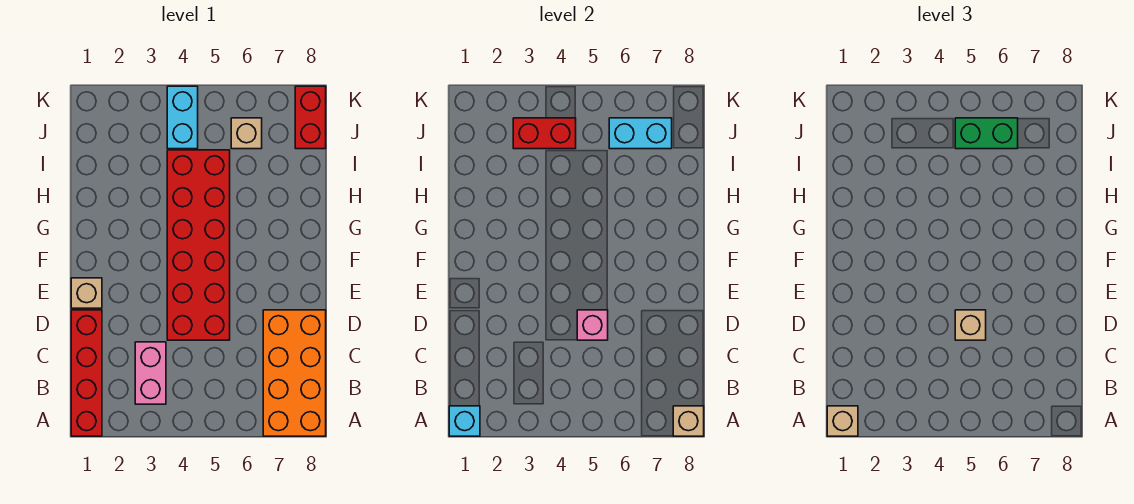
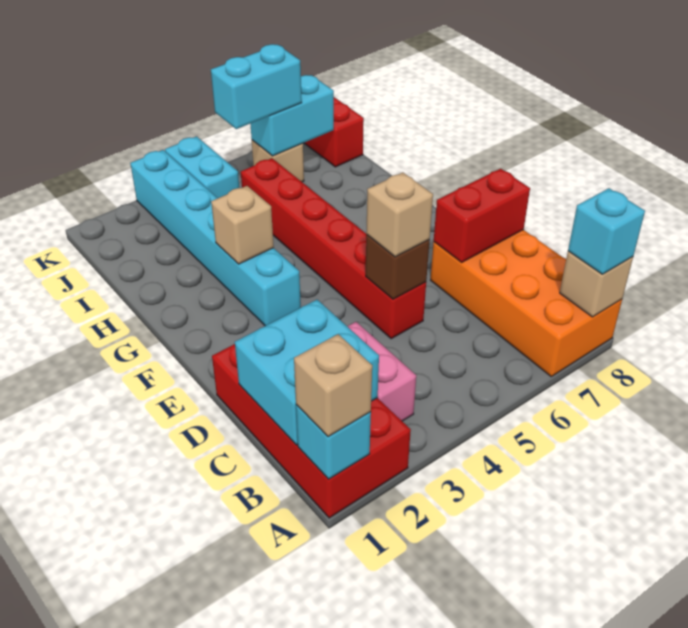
red brick A1:D1 level 1 -> red brick A1:D2 level 1
none -> cyan brick A8 level 3
none -> cyan brick B1:C2 level 2
red brick D4:I5 level 1 -> red brick D5:I5 level 1
pink brick D5 level 2 -> brown brick D5 level 2
tan brick E1 level 1 -> tan brick G3 level 2
none -> cyan brick F3:K3 level 1
red brick J3:J4 level 2 -> red brick D7:D8 level 2
green brick J5:J6 level 3 -> cyan brick J5:J6 level 3

